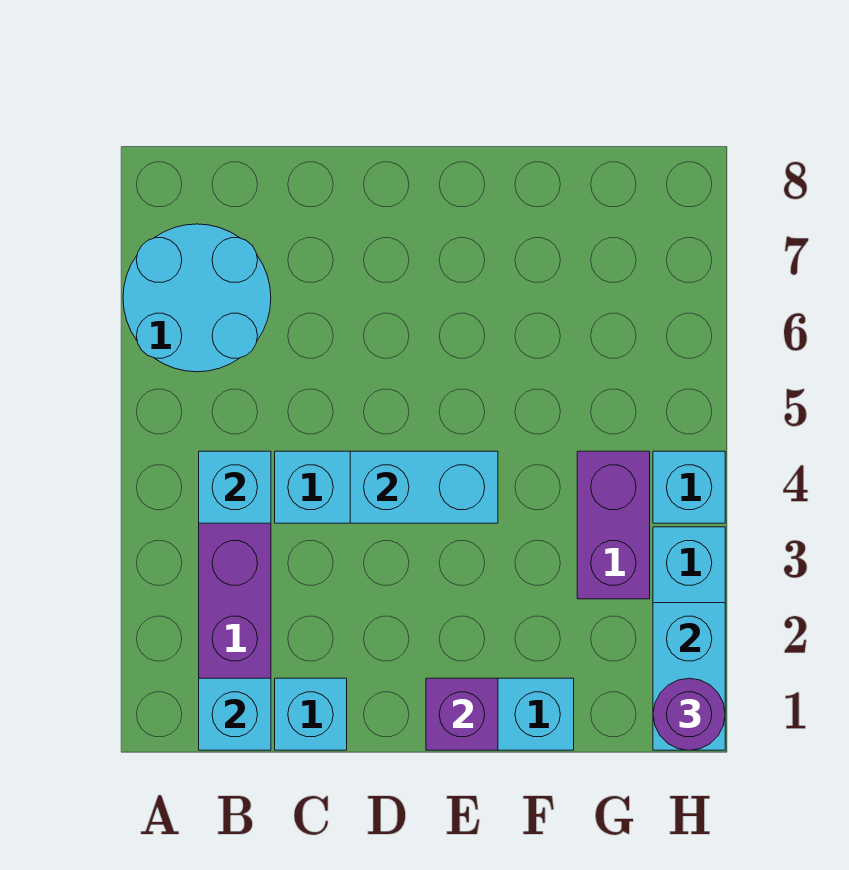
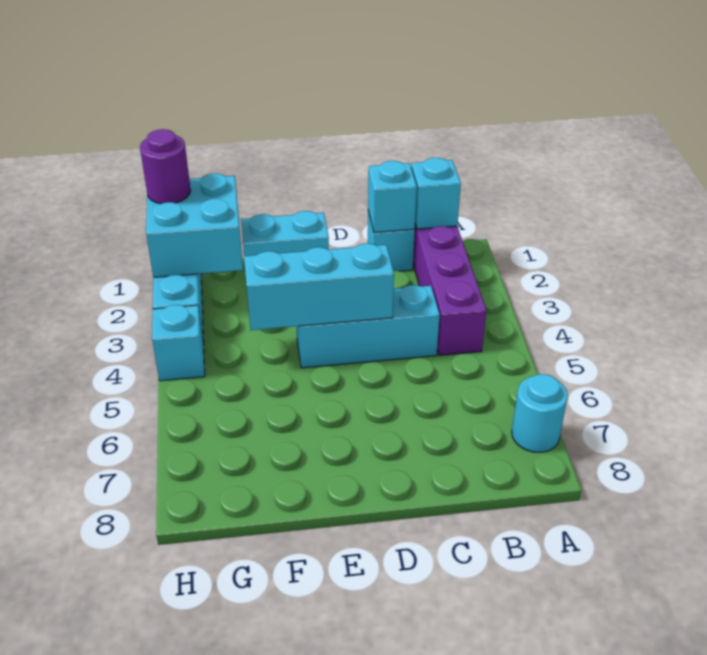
cyan round brick A6:B7 level 1 -> cyan round brick A7 level 1
cyan brick B4 level 2 -> cyan brick C1 level 2
cyan brick D4:E4 level 2 -> cyan brick D4:F4 level 2
purple brick E1 level 2 -> none
purple brick G3:G4 level 1 -> none
cyan brick H1:H2 level 2 -> cyan brick G1:H2 level 2

